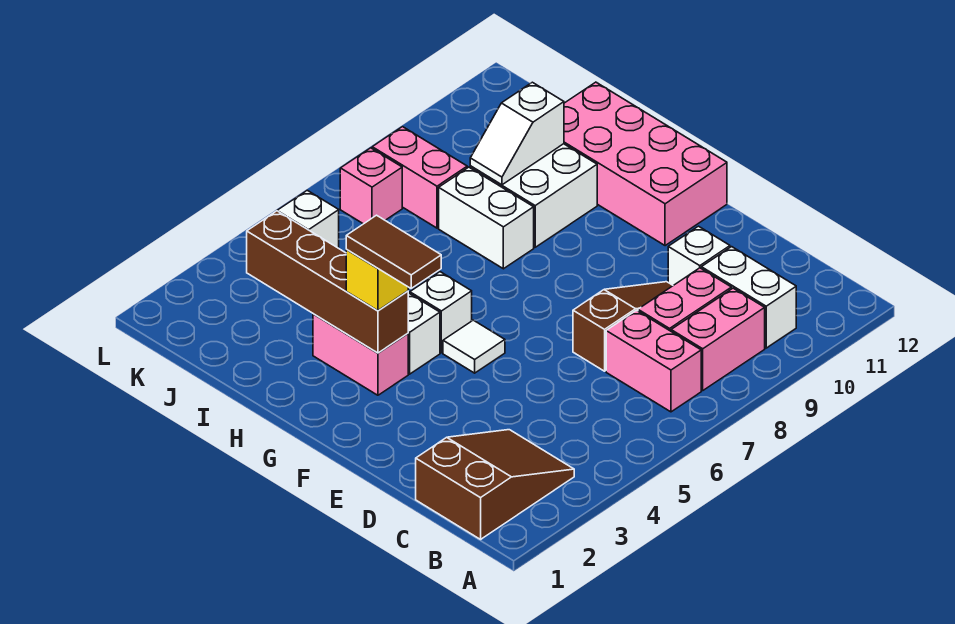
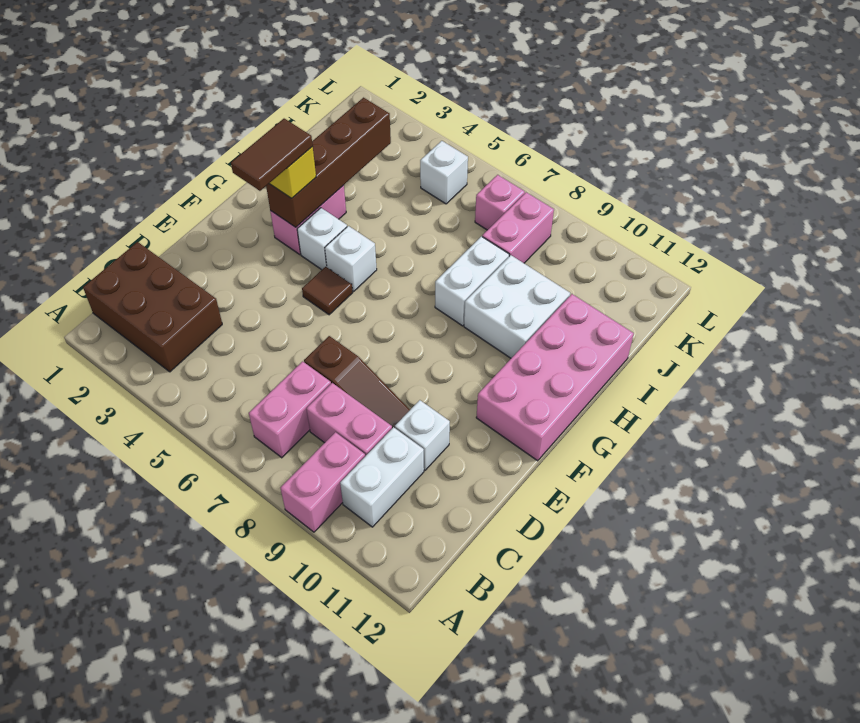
brown slope B1:C3 level 1 top 1 -> brown brick B1:C3 level 1
pink brick B8:B9 level 1 -> pink brick A9:B9 level 1
white tile F5 level 1 -> brown tile F5 level 1
white slope I9:I10 level 2 top 10 -> none

